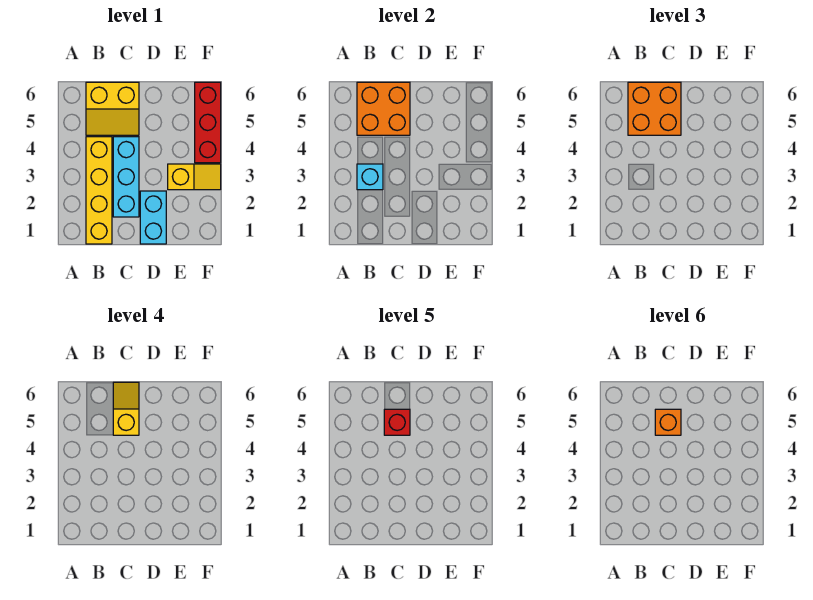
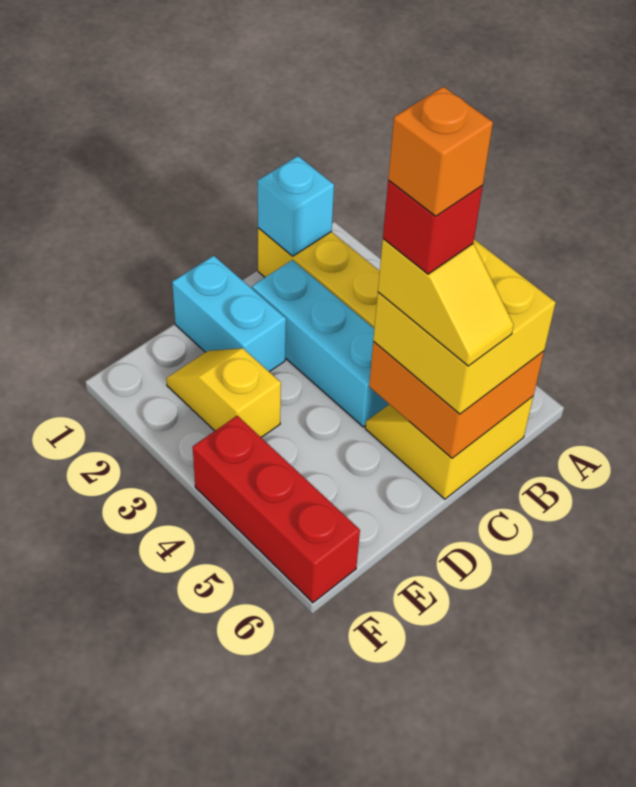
cyan brick B3 level 2 -> cyan brick B1 level 2
orange brick B5:C6 level 3 -> yellow brick B5:C6 level 3
yellow slope E3:F3 level 1 top E -> yellow slope E2:E3 level 1 top 3

